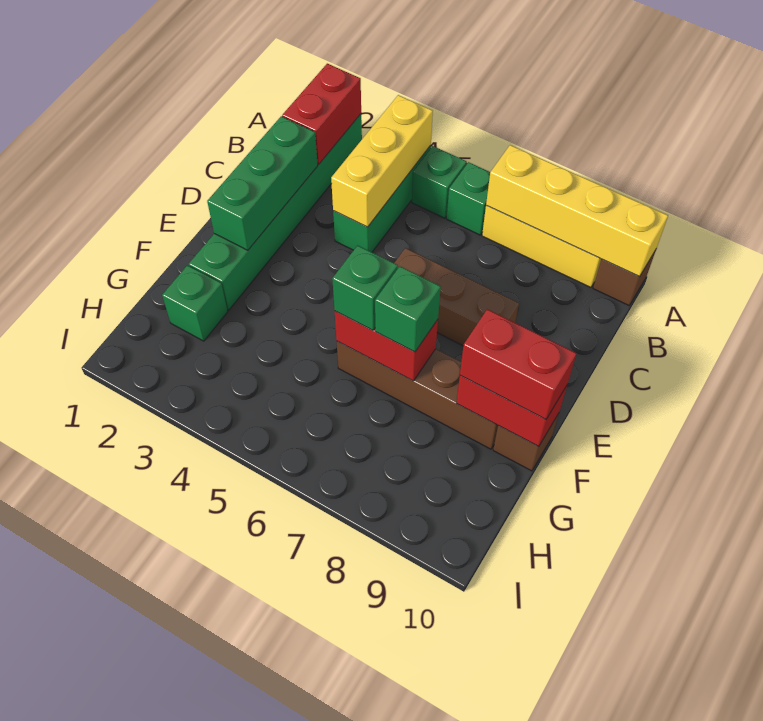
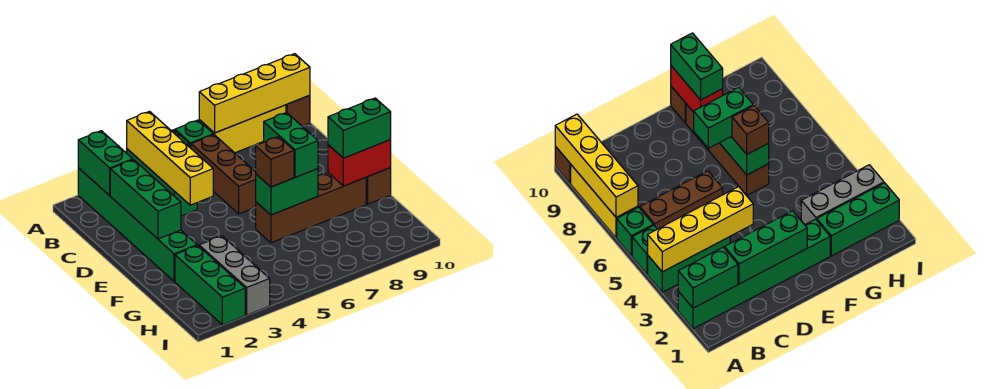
red brick A2:B2 level 2 -> green brick A2:B2 level 2
yellow brick A4:C4 level 2 -> yellow brick A4:D4 level 2
brown brick D6:D8 level 1 -> brown brick B6:D6 level 1
red brick F6:F7 level 2 -> green brick F6:F7 level 2
green brick F6 level 3 -> brown brick F6 level 3
green brick F7 level 3 -> green brick E7:F7 level 3
red brick F9:F10 level 3 -> green brick F9:F10 level 3
green brick G2 level 1 -> green brick G2:I2 level 1
none -> grey brick G3:I3 level 1

